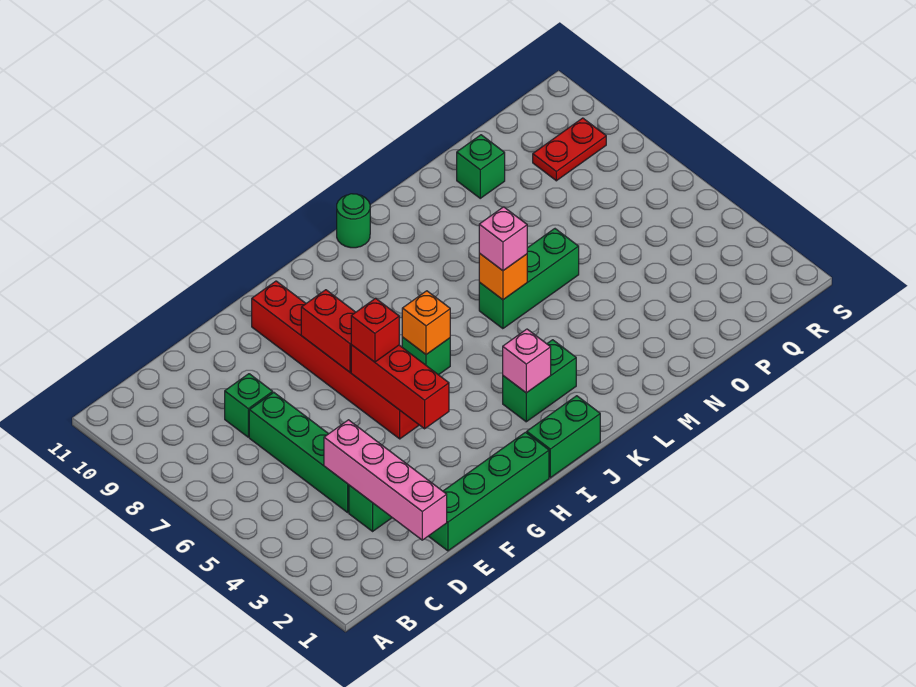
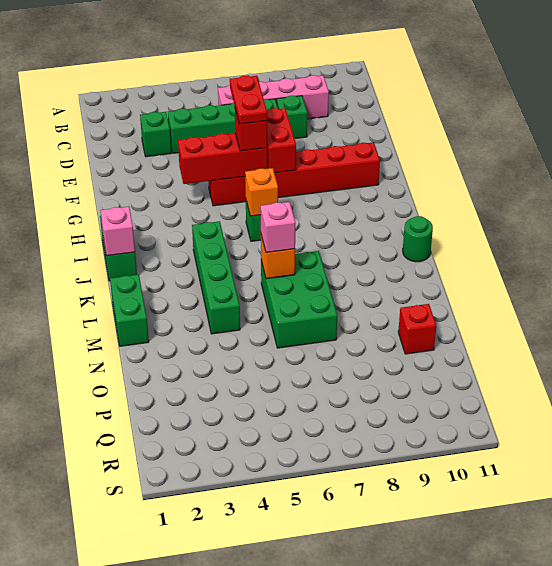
pink brick D1:D4 level 2 -> pink brick C6:C9 level 1
green brick E1:H1 level 1 -> green brick J4:M4 level 1
red brick G7:G8 level 2 -> red brick F7:G7 level 2
green brick J3:K3 level 1 -> green brick L1:M1 level 1
pink brick J3 level 2 -> pink brick J1 level 2
green brick L6:N6 level 1 -> green brick L6:N7 level 1
green brick O10 level 1 -> red brick O10 level 1
red plate Q9:R9 level 1 -> red plate F6:G6 level 4

